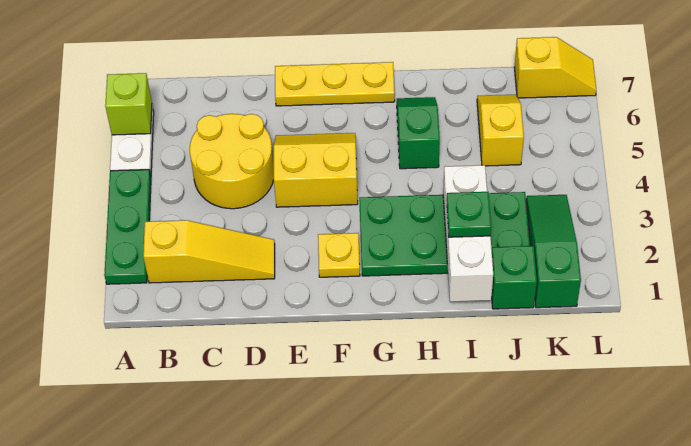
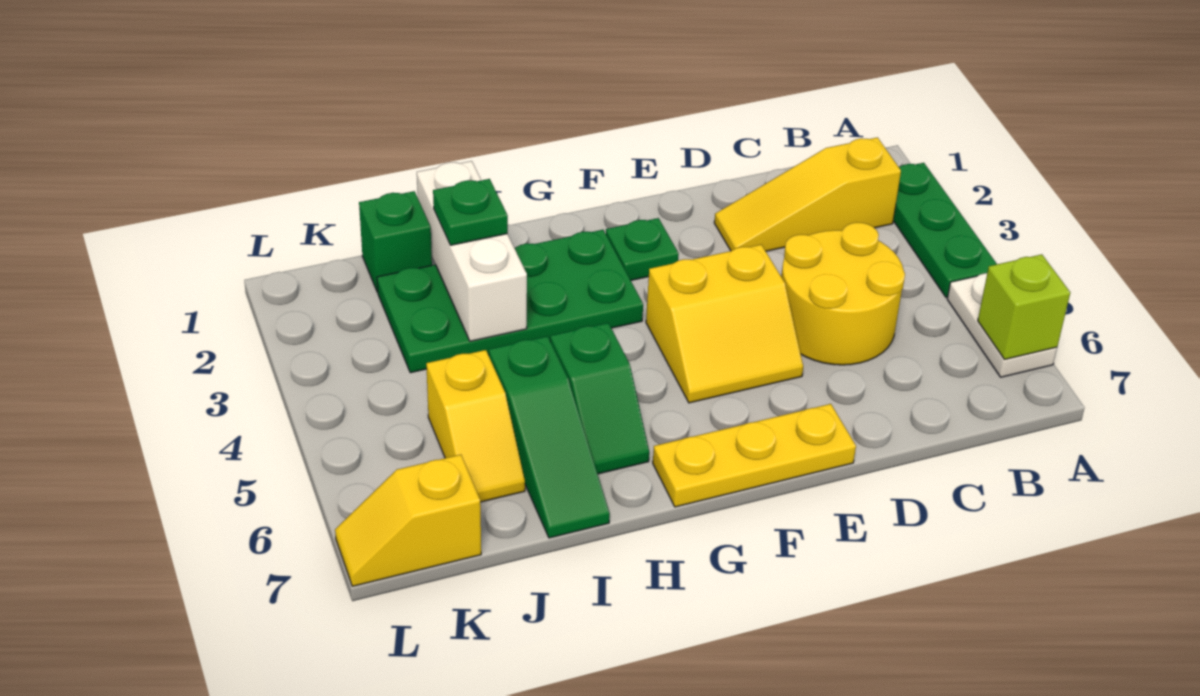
yellow plate F2 level 1 -> green plate F2 level 1
green slope K1:K3 level 1 top 1 -> green slope I5:I7 level 1 top 5

